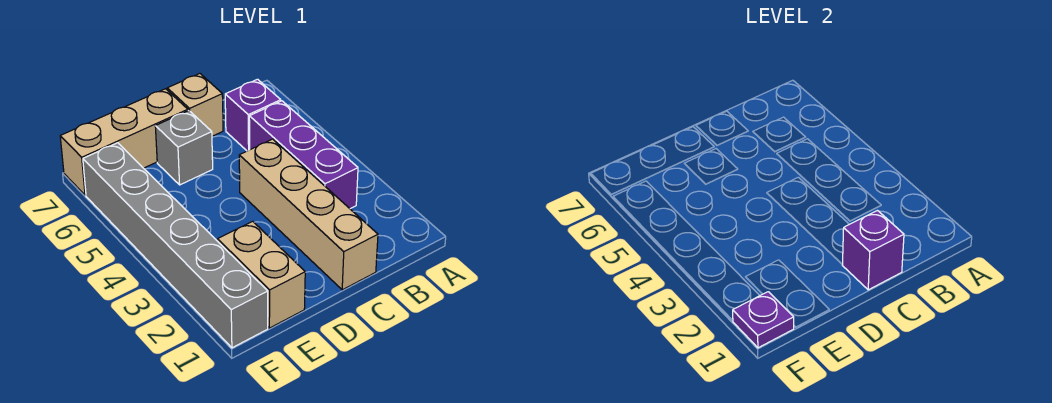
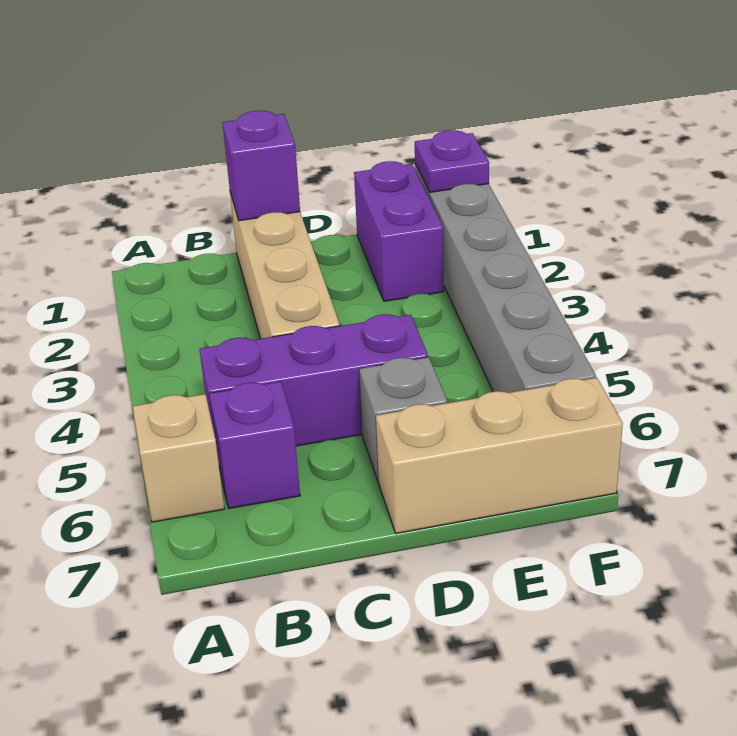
purple brick B3:B5 level 1 -> purple brick B5:D5 level 1
tan brick C7 level 1 -> tan brick A6 level 1
tan brick E1:E2 level 1 -> purple brick E1:E2 level 1

